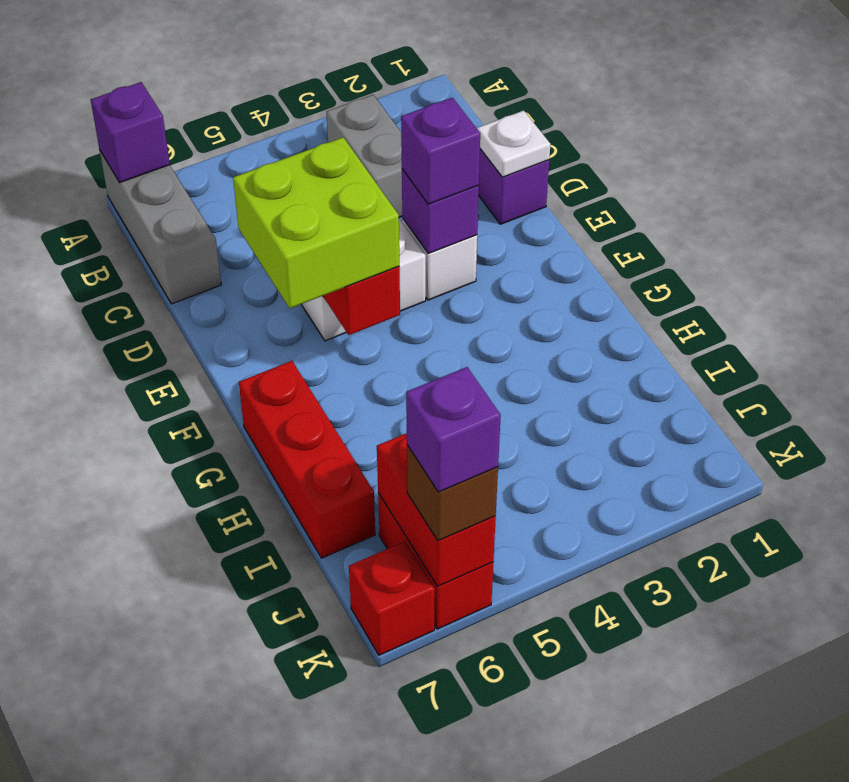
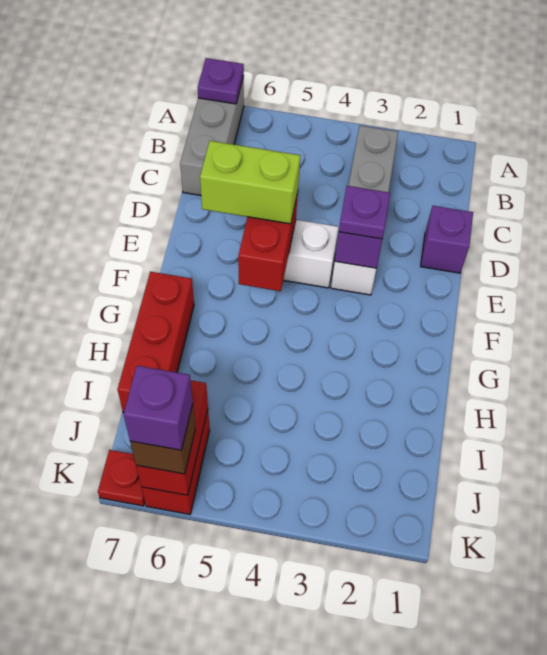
purple brick A7 level 2 -> purple plate A7 level 2
white plate D1 level 2 -> none
purple brick E3 level 3 -> purple plate E3 level 3
lime brick E5:F6 level 3 -> lime brick E5:E6 level 3
red brick K7 level 1 -> red plate K7 level 1

